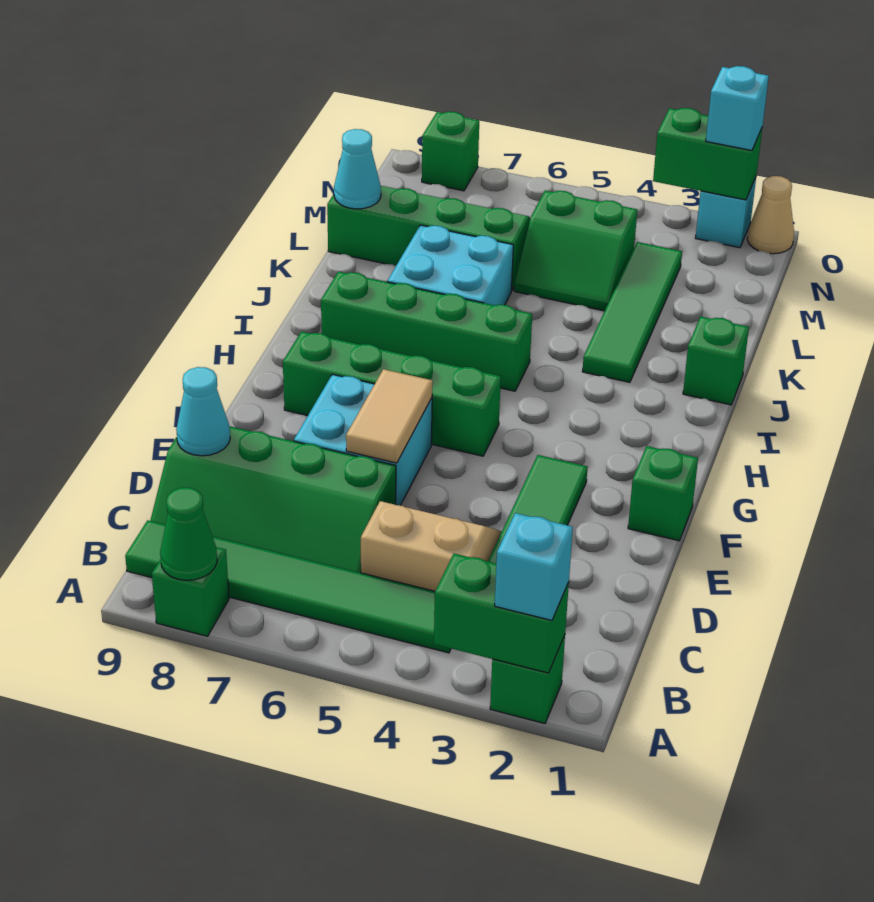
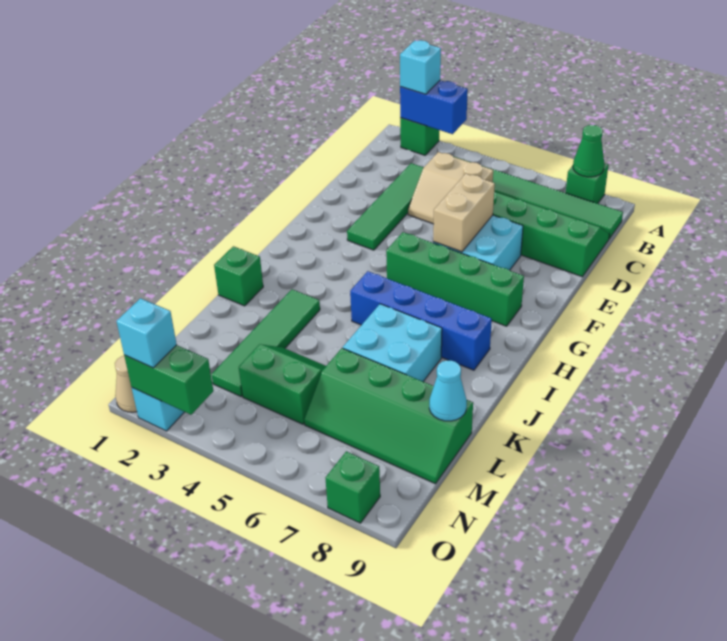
green brick A2:A3 level 2 -> blue brick A2:A3 level 2
cyan cone D9 level 2 -> none
tan tile E6:F6 level 2 -> tan brick E6:F6 level 2
green brick F1 level 1 -> none
green brick I5:I8 level 1 -> blue brick I5:I8 level 1

